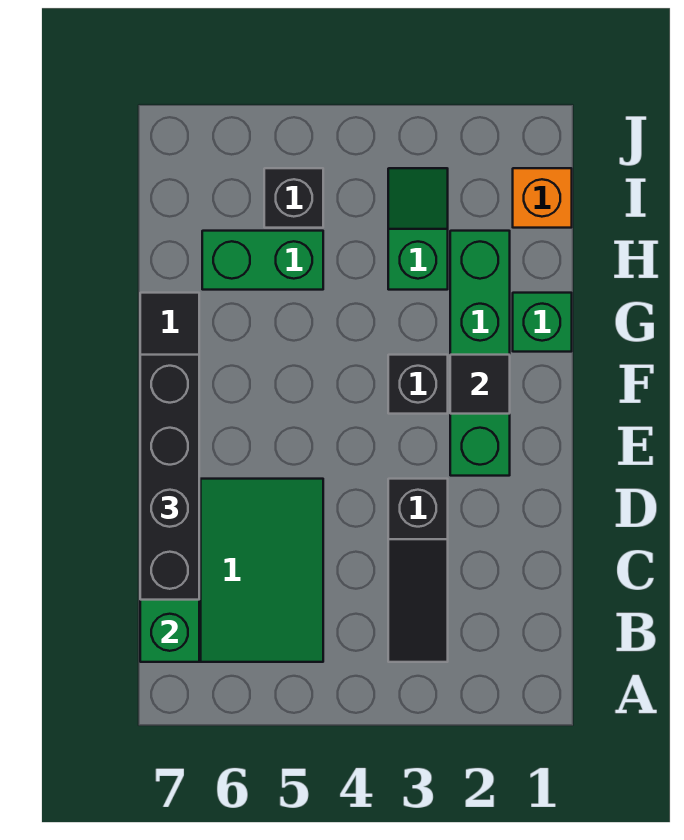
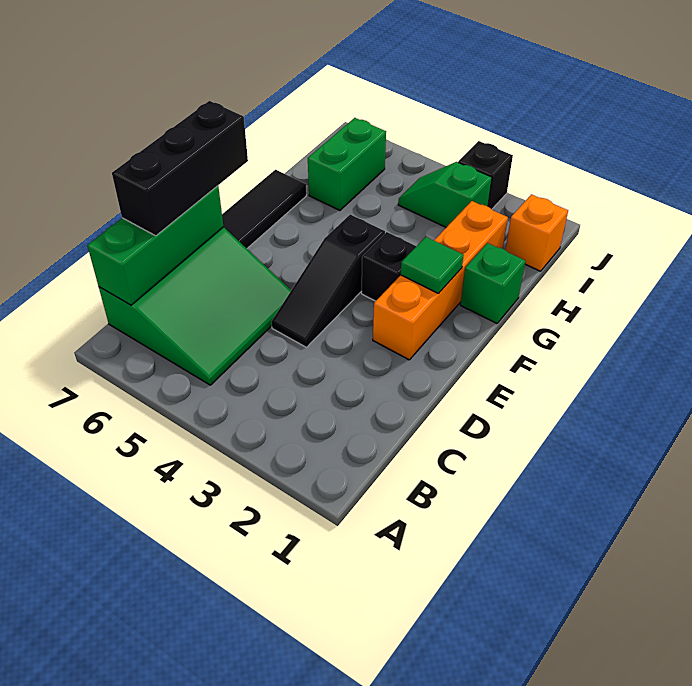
black slope B3:D3 level 1 top D -> black slope D4:F4 level 1 top F
black brick C7:F7 level 3 -> black brick C7:E7 level 3
green brick E2:H2 level 1 -> orange brick E2:H2 level 1
black tile F2 level 2 -> green tile F2 level 2
green slope H3:I3 level 1 top H -> green slope I3:I4 level 1 top 3
green brick H5:H6 level 1 -> green brick H6:I6 level 1
black brick I5 level 1 -> black brick J3 level 1

